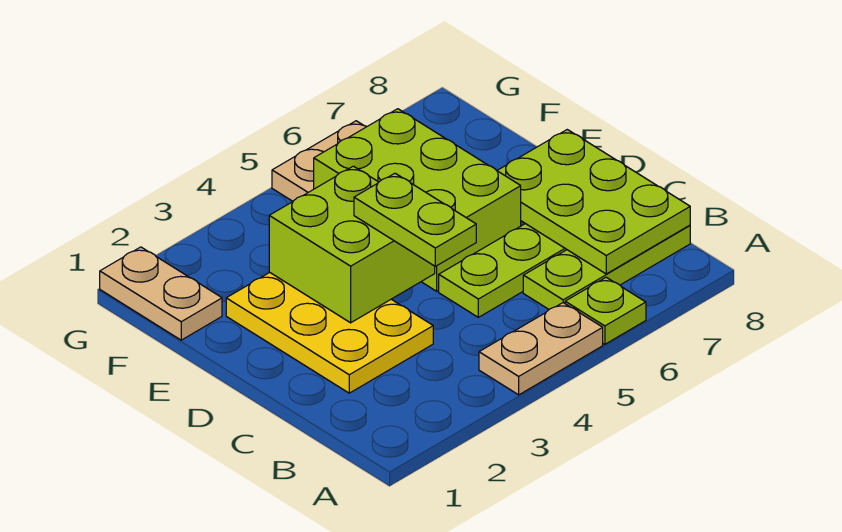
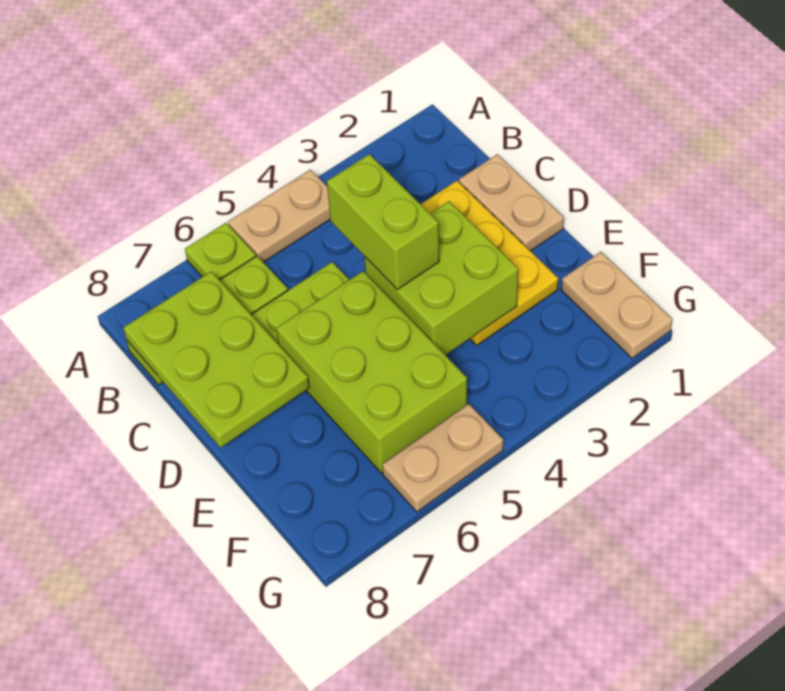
none -> tan plate C1:D1 level 1
lime plate C4:D4 level 3 -> lime brick C4:D4 level 3

